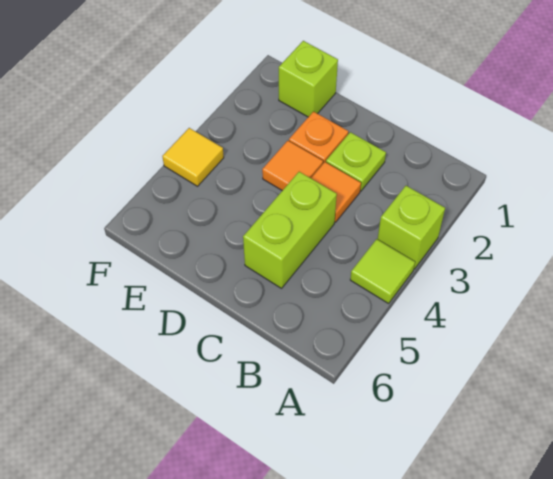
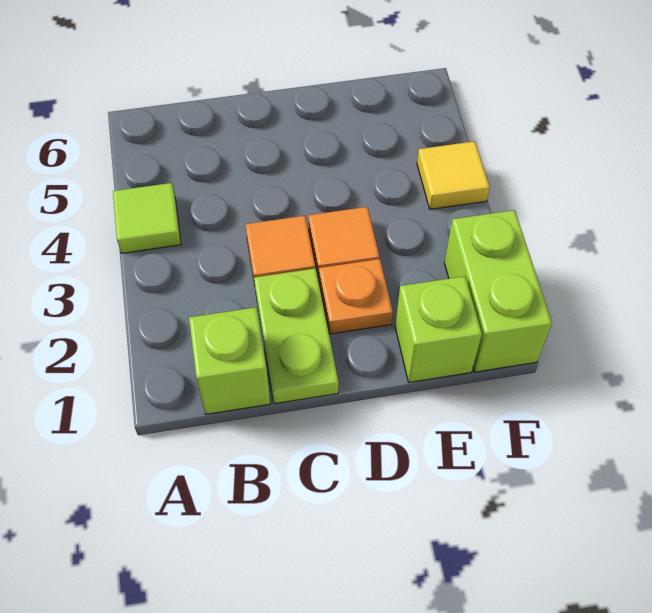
lime brick A3 level 1 -> lime brick B1 level 1
lime plate C2 level 1 -> lime plate C1:C2 level 1
lime brick C4:C5 level 1 -> lime brick F1:F2 level 1

